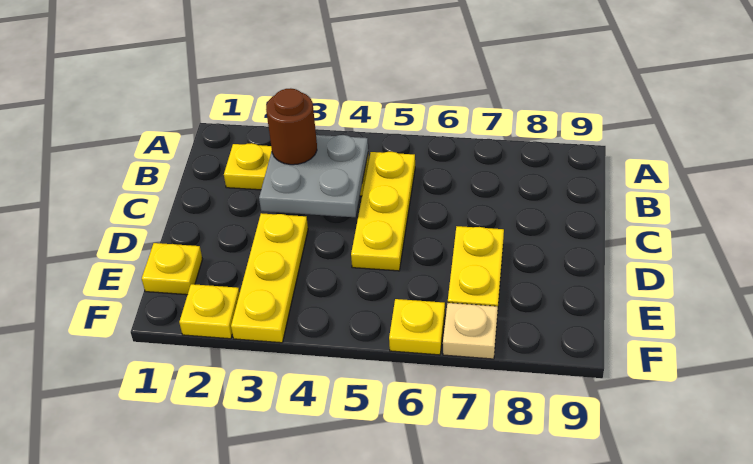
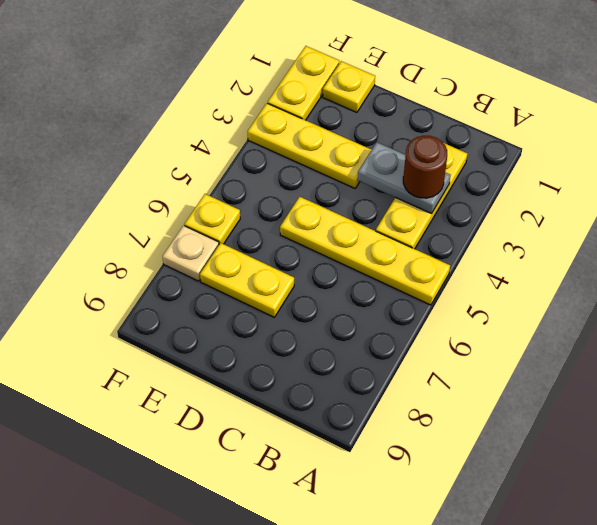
grey plate B3:C4 level 2 -> grey plate B3:C3 level 2
yellow plate B5:D5 level 1 -> yellow plate A5:D5 level 1
yellow plate F2 level 1 -> yellow plate F1:F2 level 1

